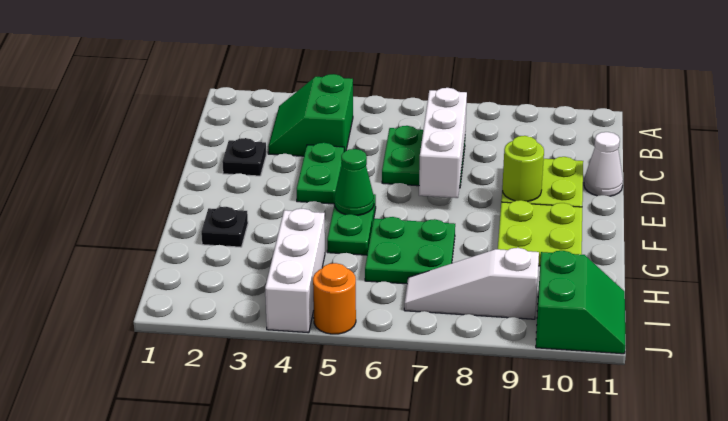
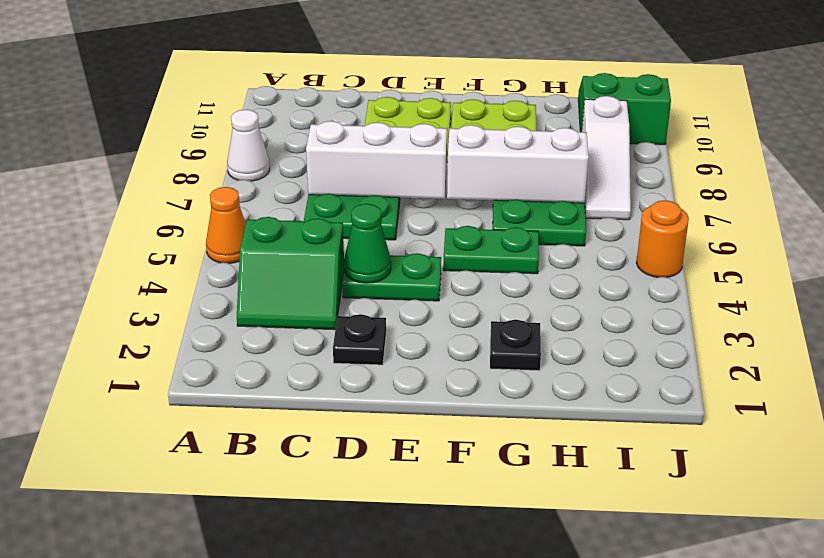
none -> orange cone A5 level 1
white cone D11 level 1 -> white cone A8 level 1
lime round brick E9 level 2 -> none
green cone F5 level 2 -> green cone D4 level 2
white brick H4:J4 level 1 -> white brick F7:H7 level 2

